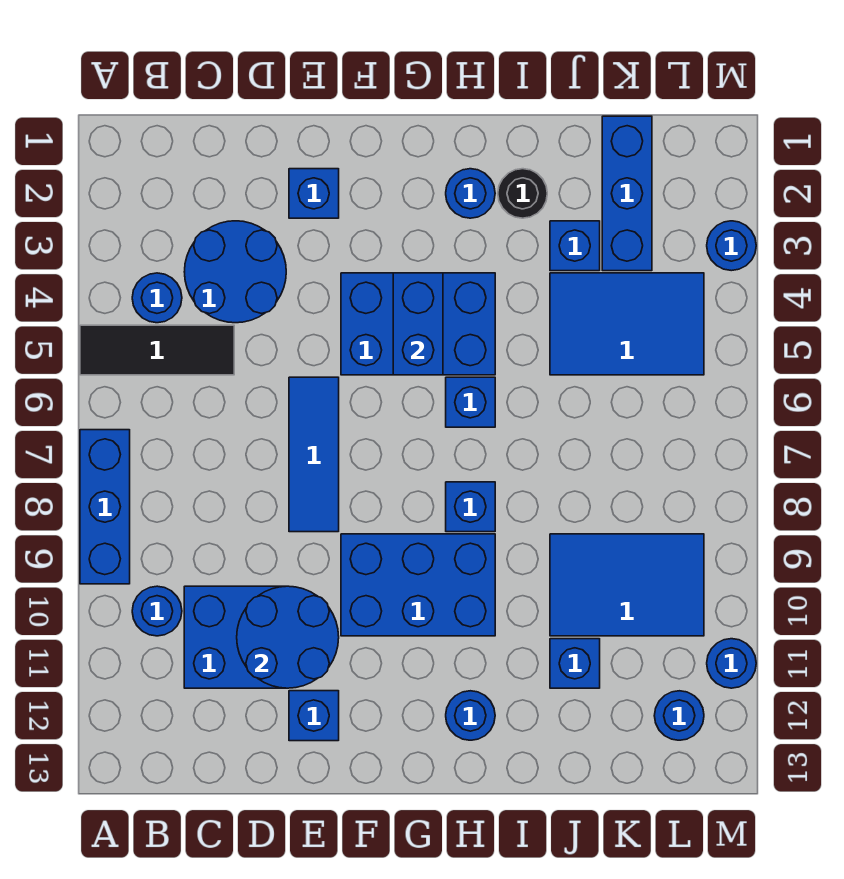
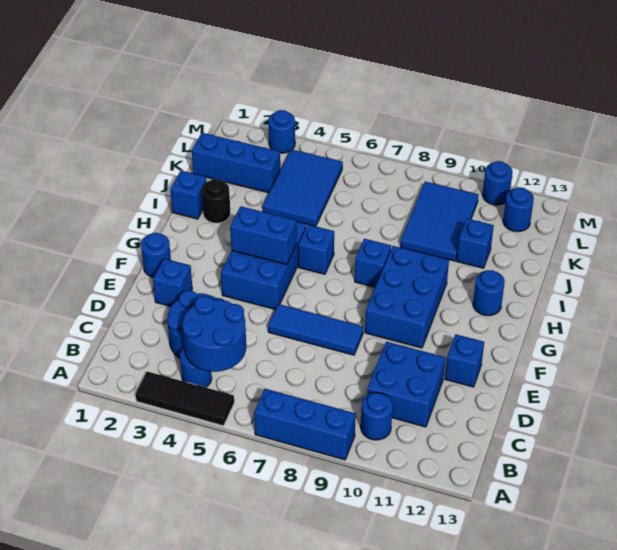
black tile A5:C5 level 1 -> black tile A3:A5 level 1
blue round brick D10:E11 level 2 -> blue round brick B4:C5 level 2
blue round brick H2 level 1 -> blue round brick F1 level 1
blue brick J3 level 1 -> blue brick I1 level 1

